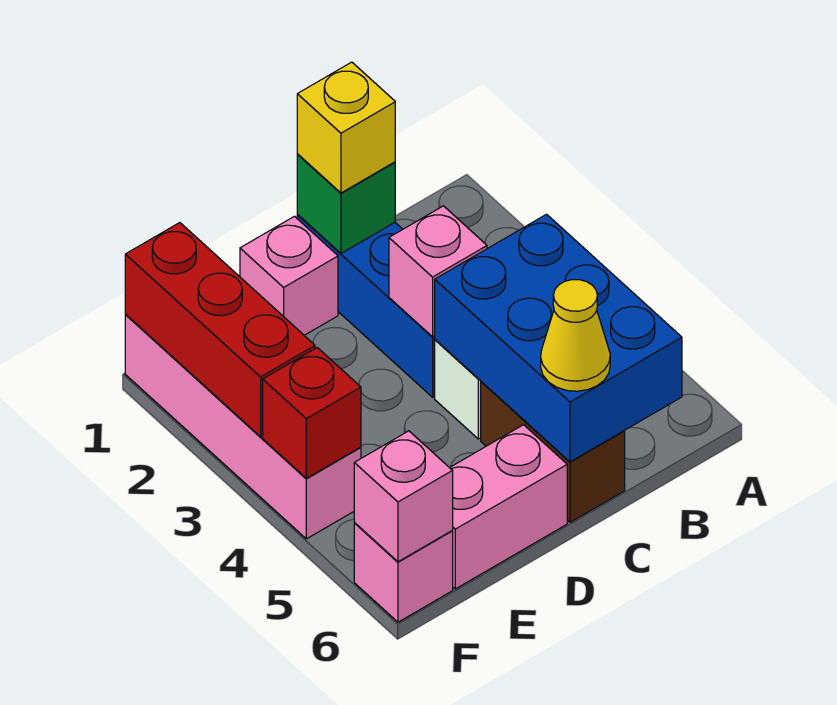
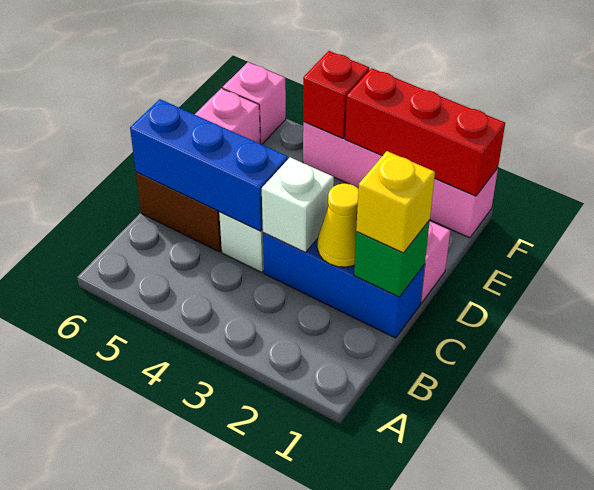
blue brick B4:C6 level 2 -> blue brick C4:C6 level 2
pink brick C3 level 2 -> white brick C3 level 2
yellow cone C6 level 3 -> yellow cone C2 level 2
pink brick F6 level 2 -> none

